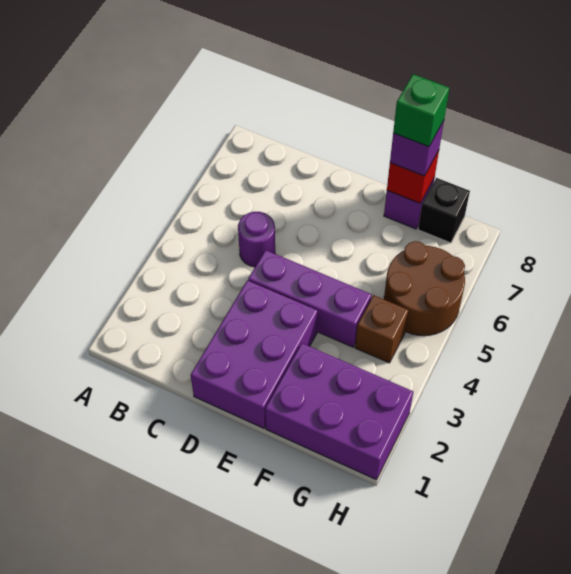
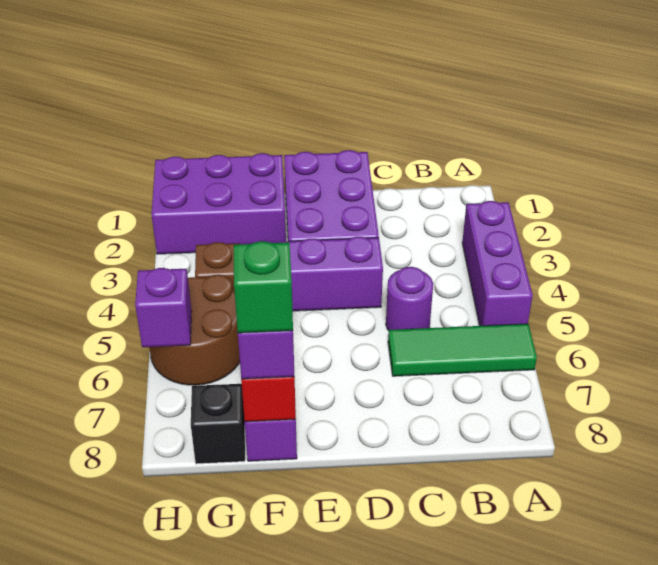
none -> purple brick A3:A5 level 1
none -> green tile A6:C6 level 1
none -> purple brick H6 level 2

